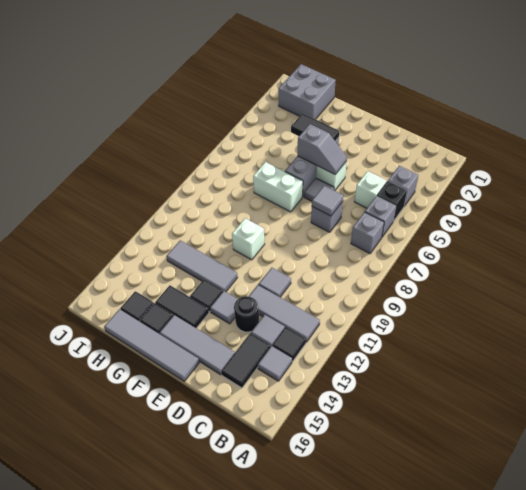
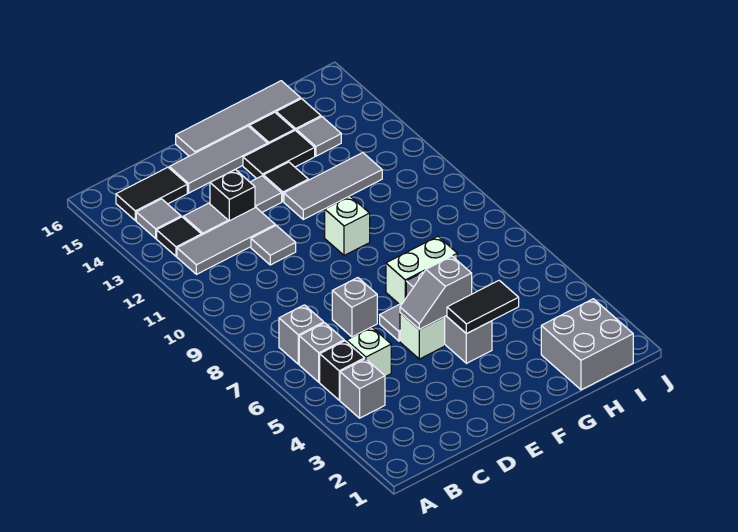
black tile C14:C15 level 1 -> black tile B15:C15 level 1
grey tile D7 level 2 -> grey tile H14 level 1
black round brick D13 level 1 -> black brick D13 level 1

